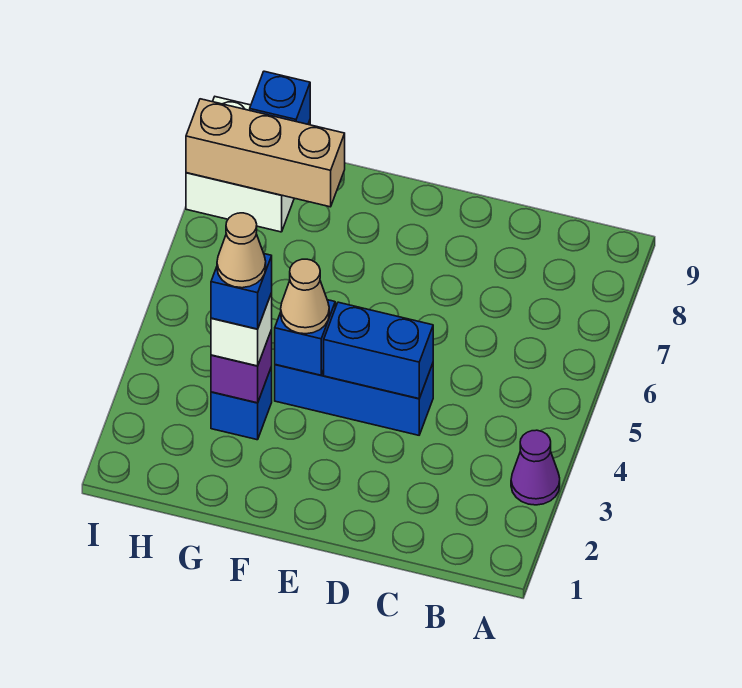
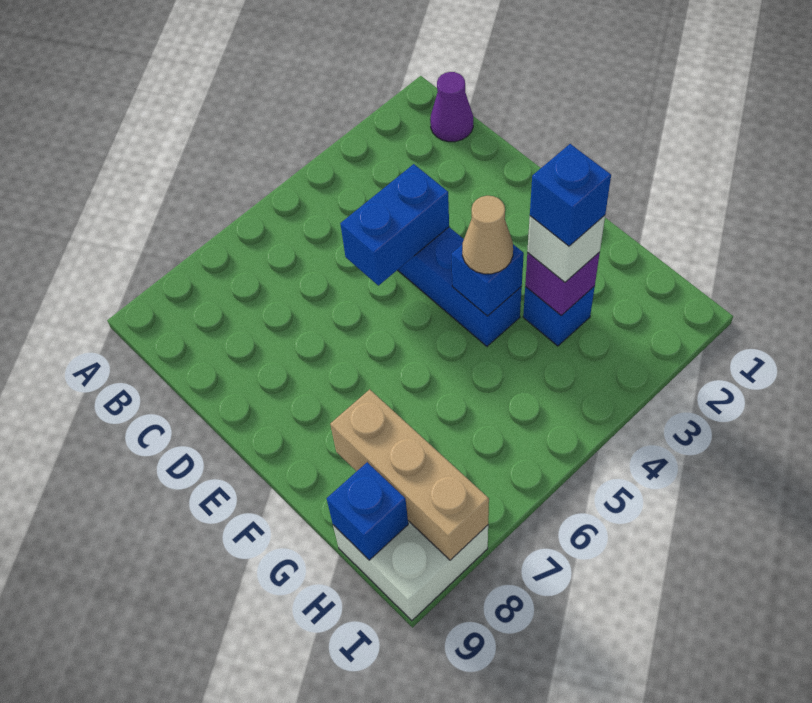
purple cone A3 level 1 -> purple cone B1 level 1
blue brick D4:E4 level 2 -> blue brick D4:D5 level 2
tan cone G3 level 5 -> none

